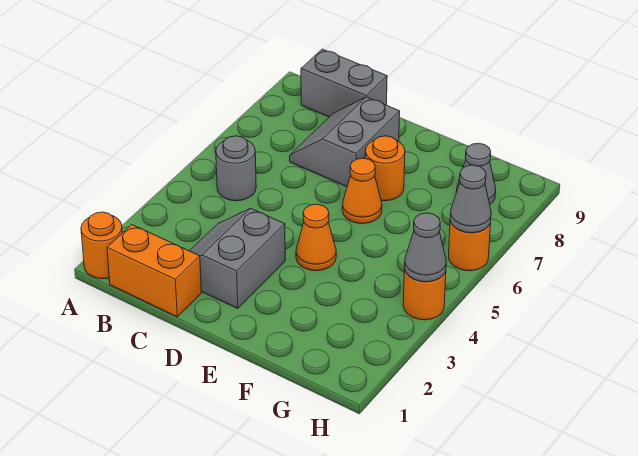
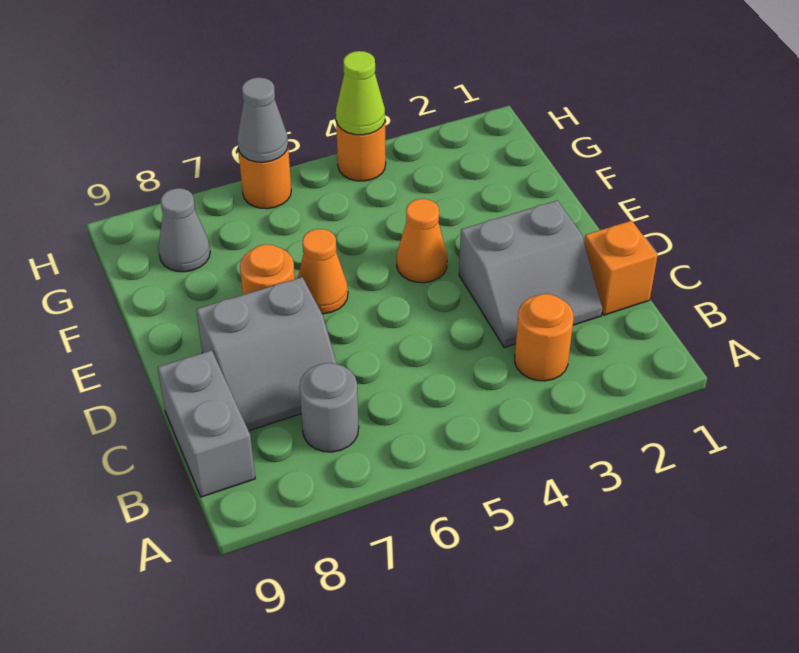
orange round brick A1 level 1 -> orange round brick B3 level 1
orange brick B1:C1 level 1 -> orange brick C1 level 1
grey round brick B5 level 1 -> grey round brick B7 level 1
grey cone H4 level 2 -> lime cone H4 level 2

